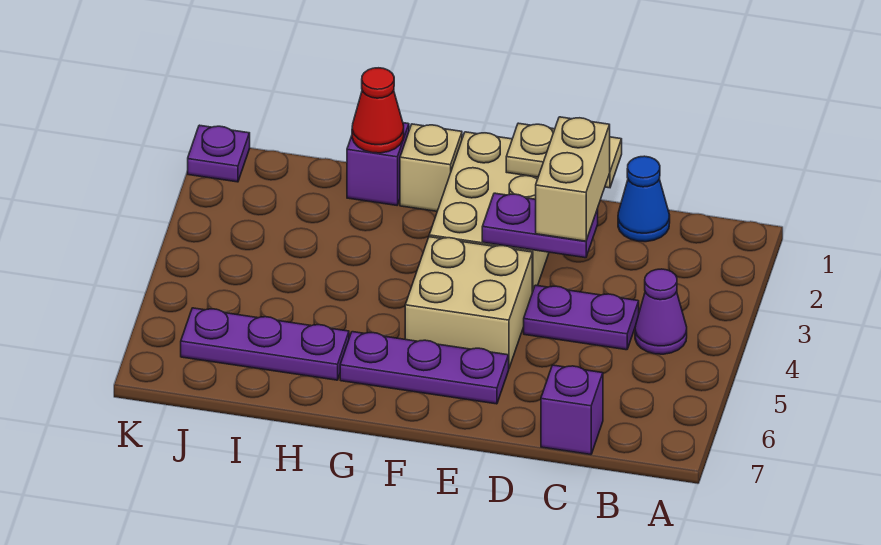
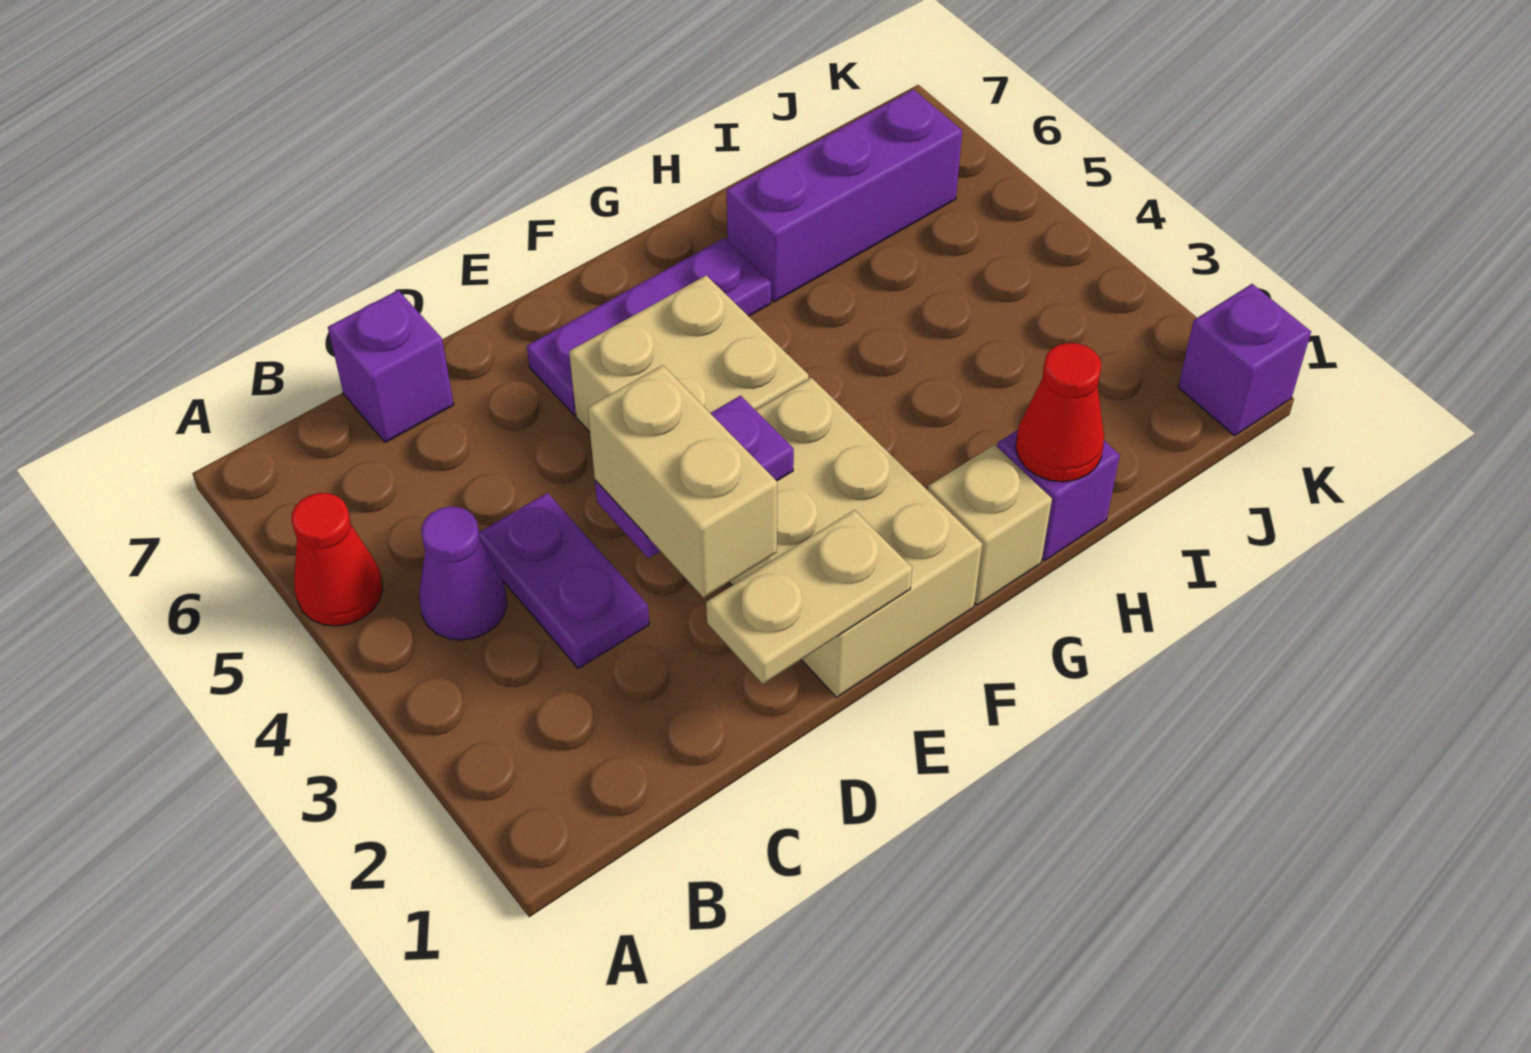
none -> red cone A5 level 1
blue cone C1 level 1 -> none
purple plate C4:D4 level 1 -> purple plate C3:C4 level 1
purple plate H6:J6 level 1 -> purple brick H6:J6 level 1
purple plate K1 level 1 -> purple brick K1 level 1

